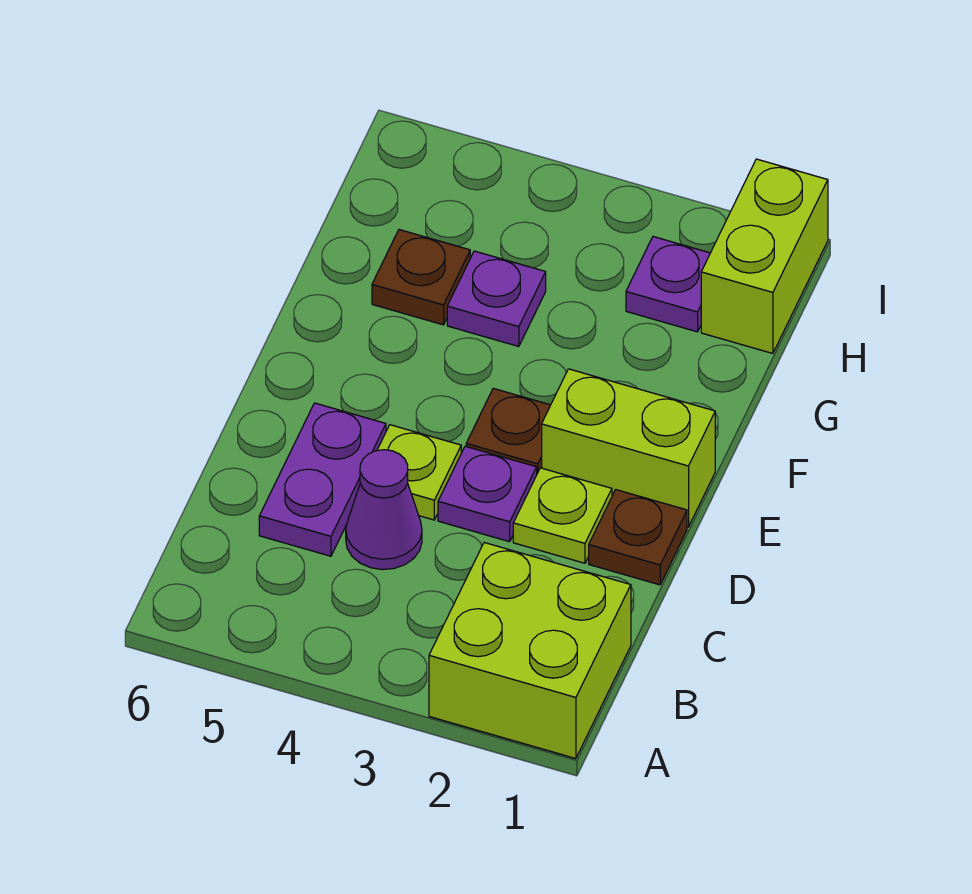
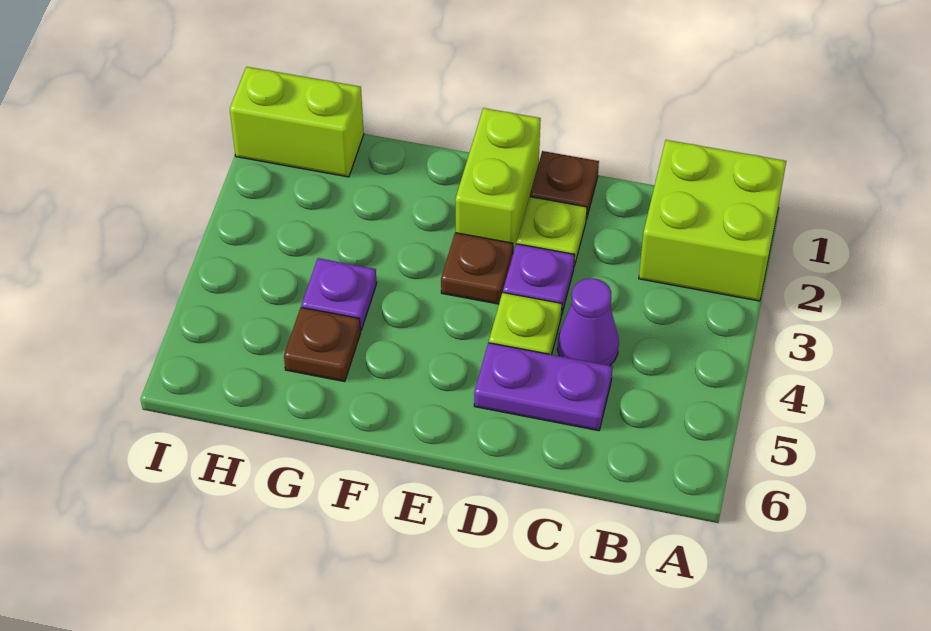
purple plate H2 level 1 -> none

